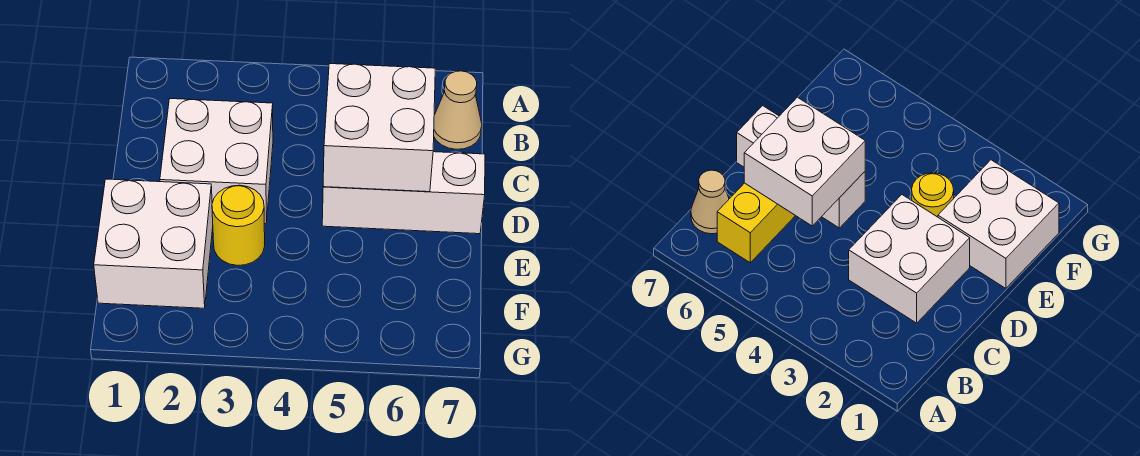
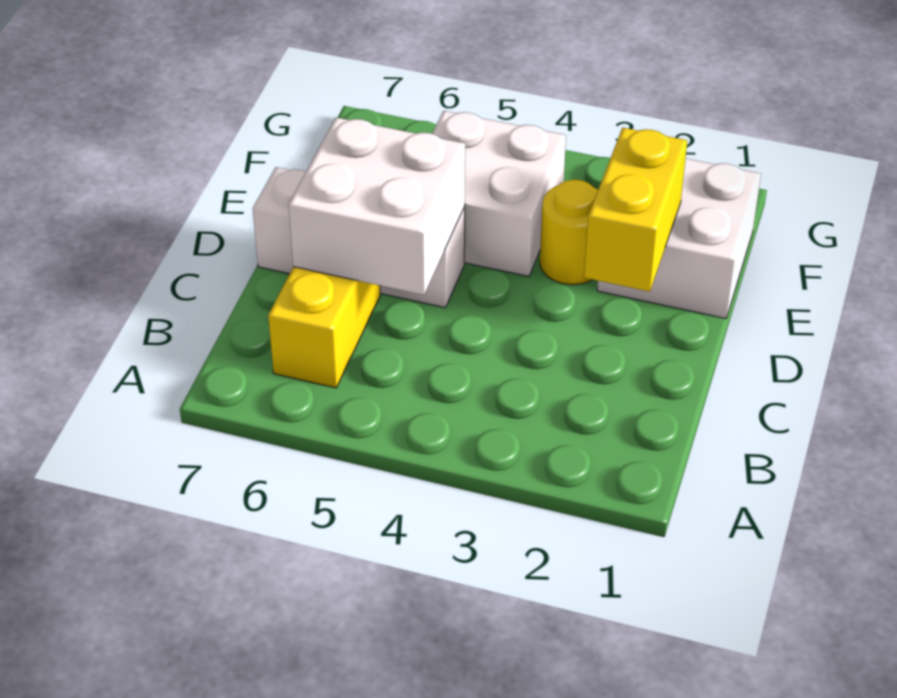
tan cone B7 level 1 -> none
white brick C2:D3 level 1 -> white brick E4:F5 level 1
none -> yellow brick D2:E2 level 2

